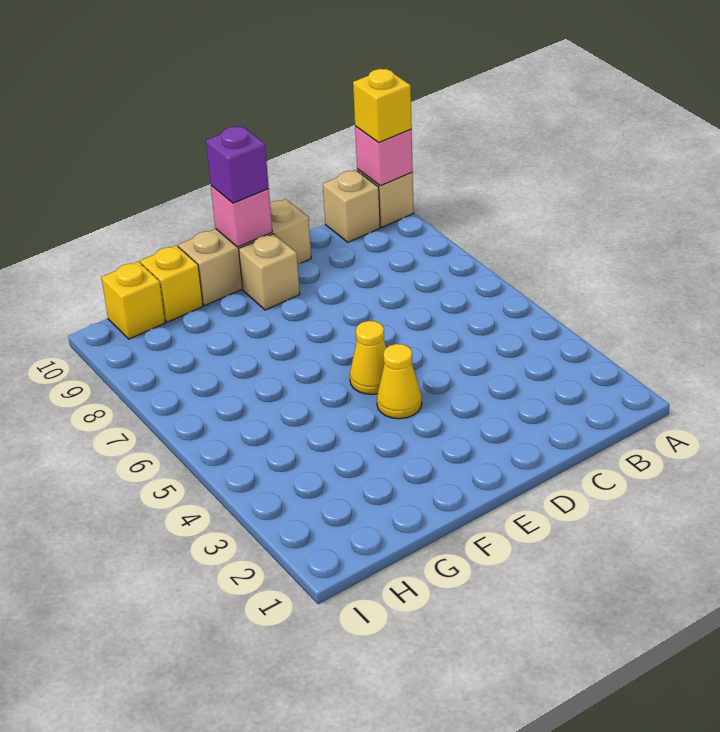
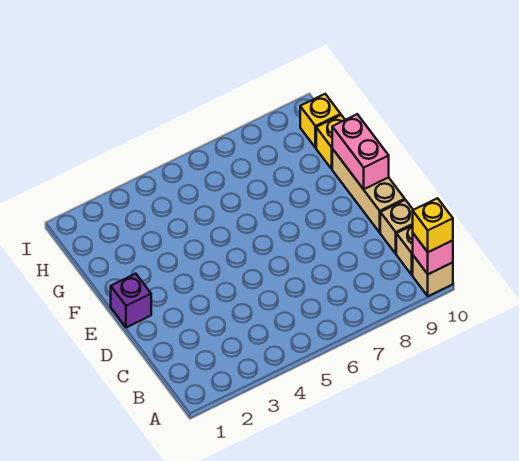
yellow cone E4 level 1 -> none
yellow cone E5 level 1 -> none
tan brick E9 level 1 -> tan brick C10 level 1
pink brick E10 level 2 -> pink brick E10:F10 level 2
purple brick E10 level 3 -> purple brick E1 level 1

